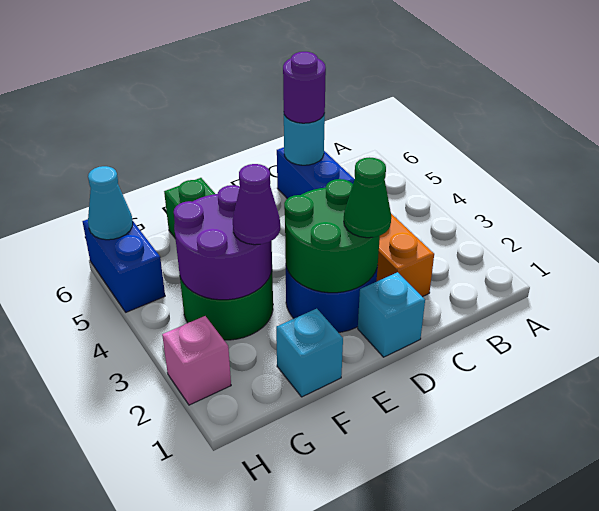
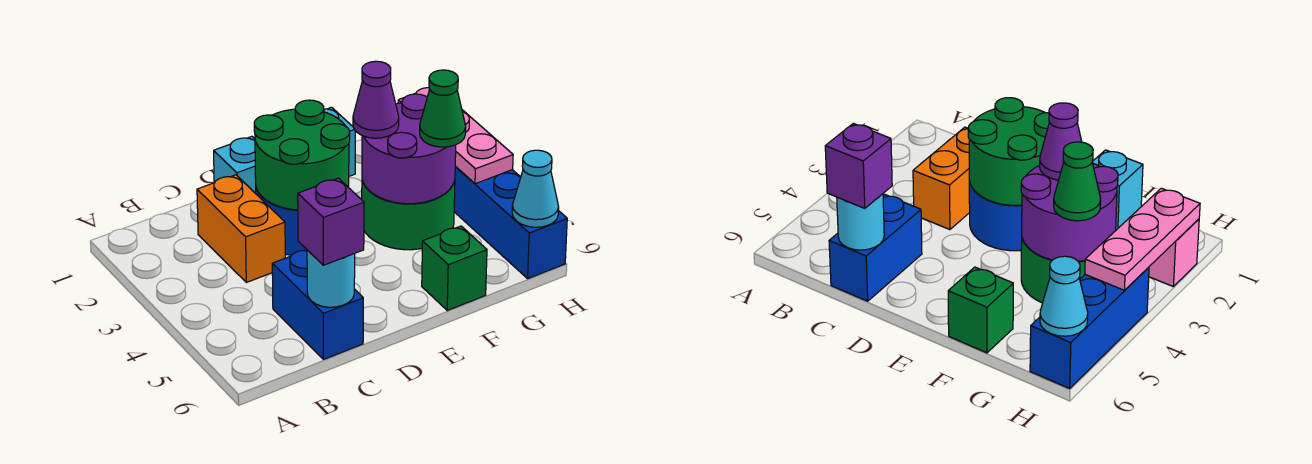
purple round brick C6 level 3 -> purple brick C6 level 3
green cone D2 level 3 -> green cone G4 level 3
none -> pink plate H2:H4 level 2
blue brick H5:H6 level 1 -> blue brick H4:H6 level 1

